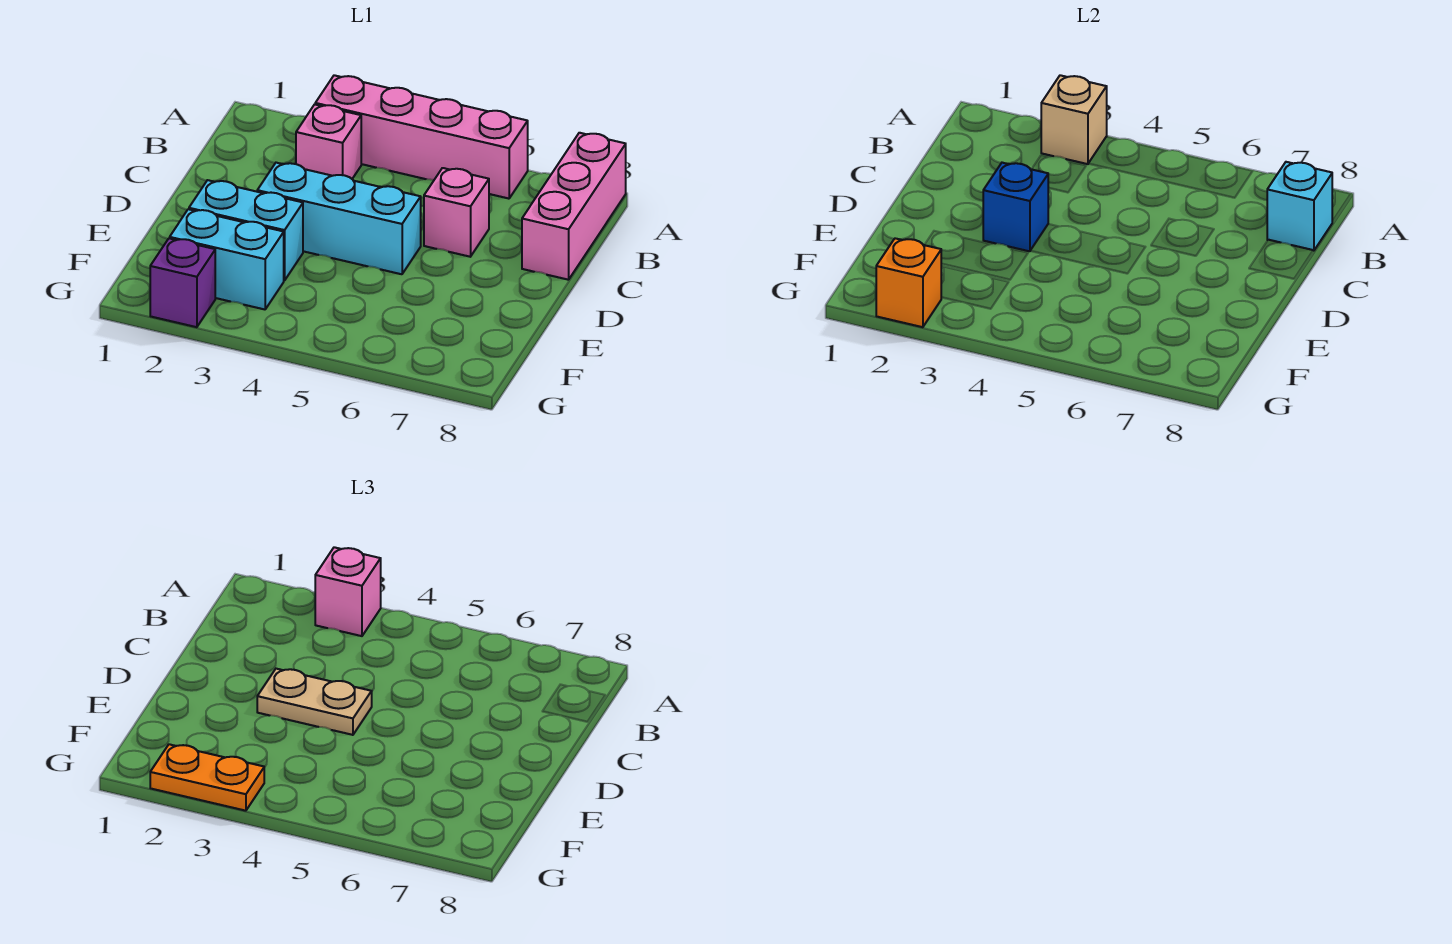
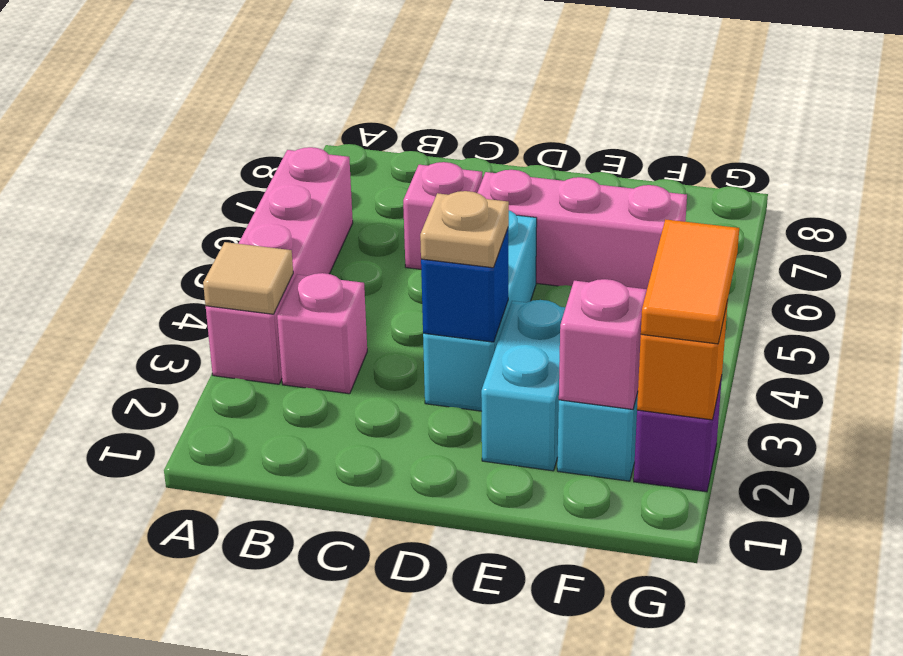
tan brick A3 level 2 -> tan tile A3 level 2
pink brick A3 level 3 -> pink brick F2 level 2
pink brick A8:C8 level 1 -> pink brick D6:F6 level 1
cyan brick B8 level 2 -> none
tan plate D3:D4 level 3 -> tan plate D3 level 3
orange plate G2:G3 level 3 -> orange tile G2:G3 level 3

